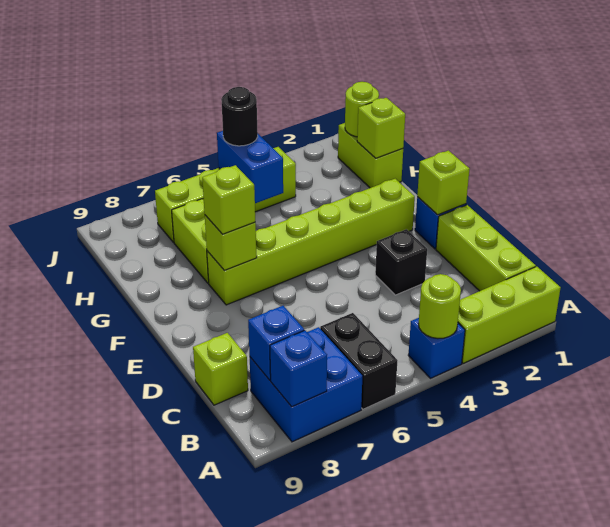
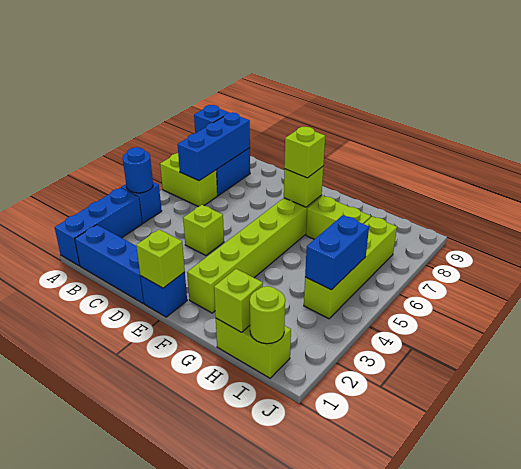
lime brick A1:A3 level 1 -> blue brick A1:A3 level 1
lime round brick A4 level 2 -> blue round brick A4 level 2
black brick A6:B6 level 1 -> lime brick A6:B6 level 1
lime brick B1:D1 level 1 -> blue brick B1:D1 level 1
blue brick B8 level 2 -> blue brick B6:B8 level 2
lime brick C9 level 1 -> lime brick D4 level 1
black brick D3 level 1 -> none
blue brick H5:I5 level 2 -> blue brick I4:I5 level 2
black round brick I5 level 3 -> none

